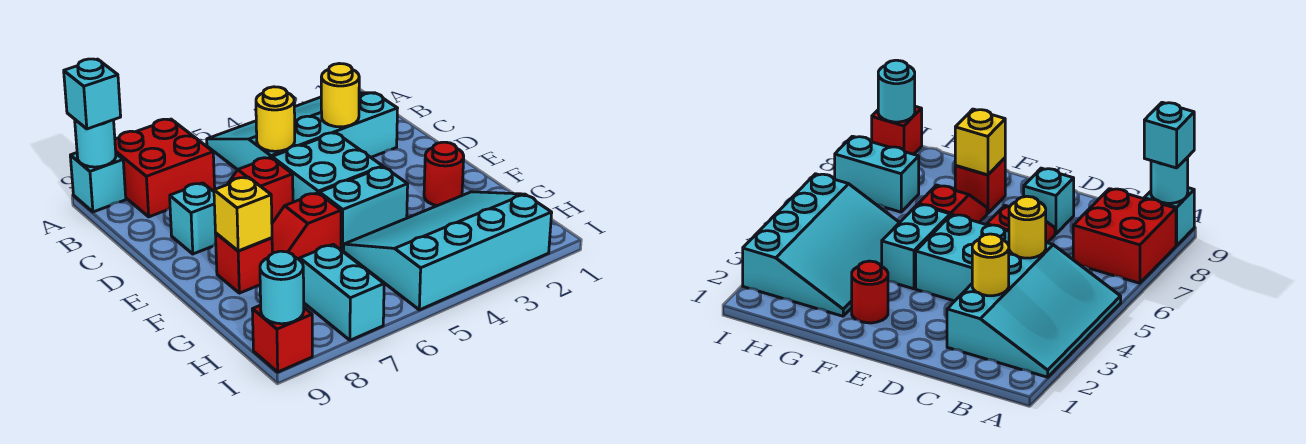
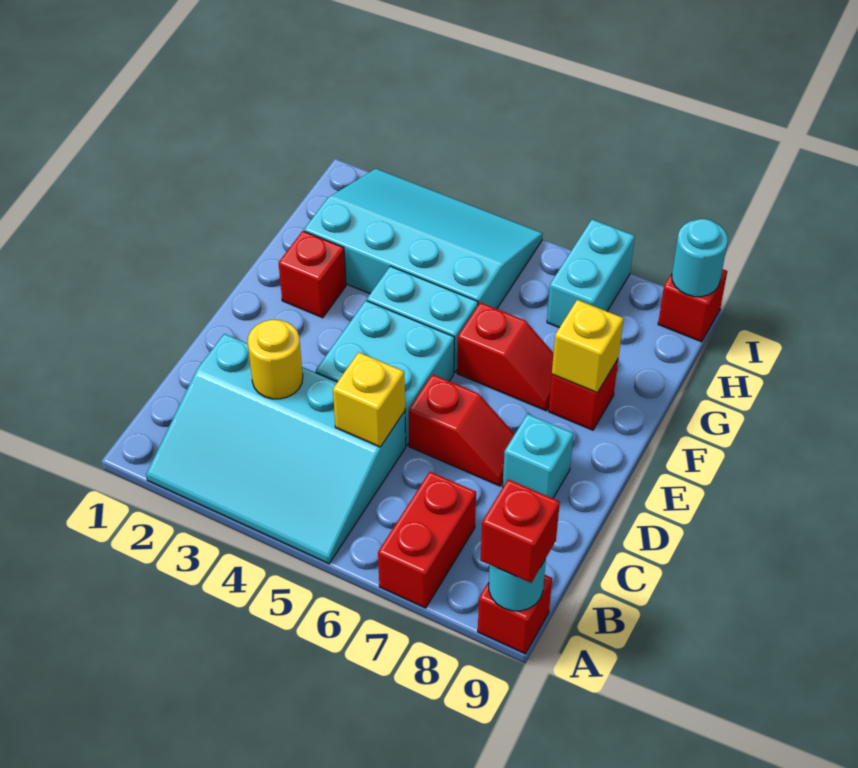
red brick A7:B8 level 1 -> red brick A7:B7 level 1
cyan brick A9 level 1 -> red brick A9 level 1
cyan brick A9 level 3 -> red brick A9 level 3
yellow round brick C5 level 2 -> yellow brick C5 level 2
red round brick F2 level 1 -> red brick F2 level 1
cyan slope G2:I5 level 1 top I -> cyan slope G2:I5 level 1 top G

